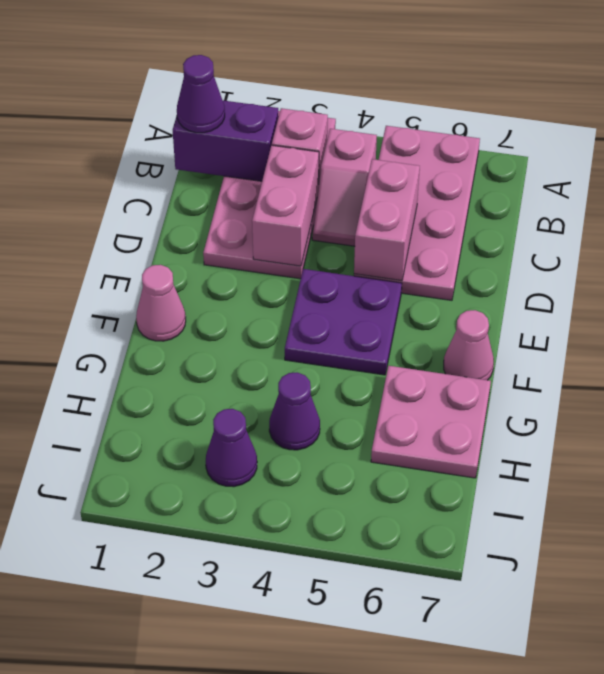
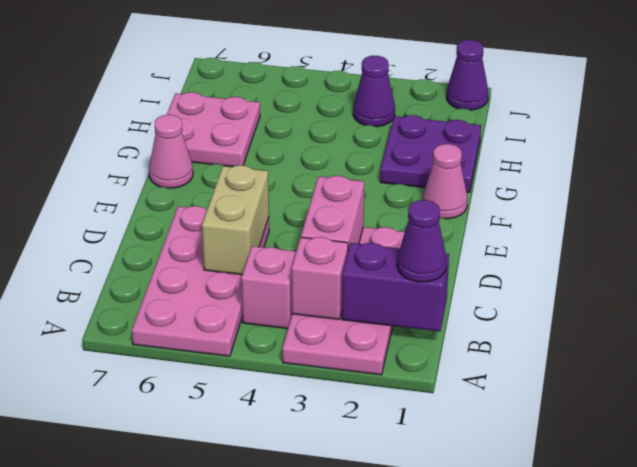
pink brick C5:D5 level 2 -> tan brick C5:D5 level 2
purple plate E4:F5 level 1 -> purple plate G1:H2 level 1
purple cone H4 level 1 -> purple cone J1 level 1

